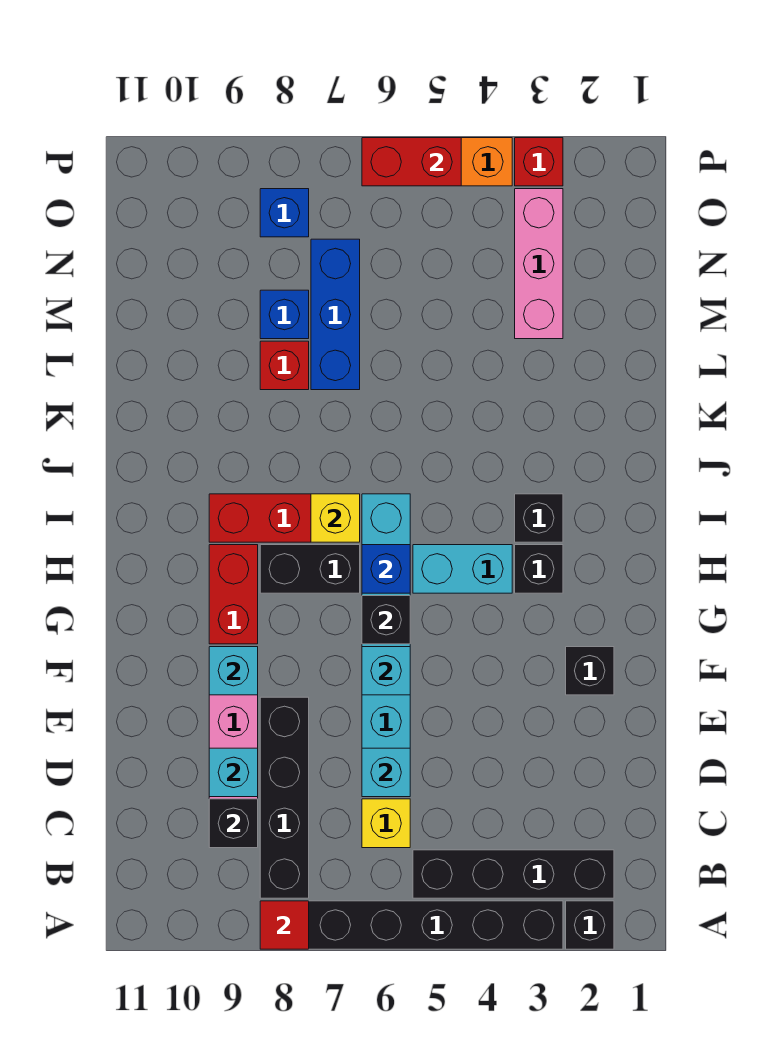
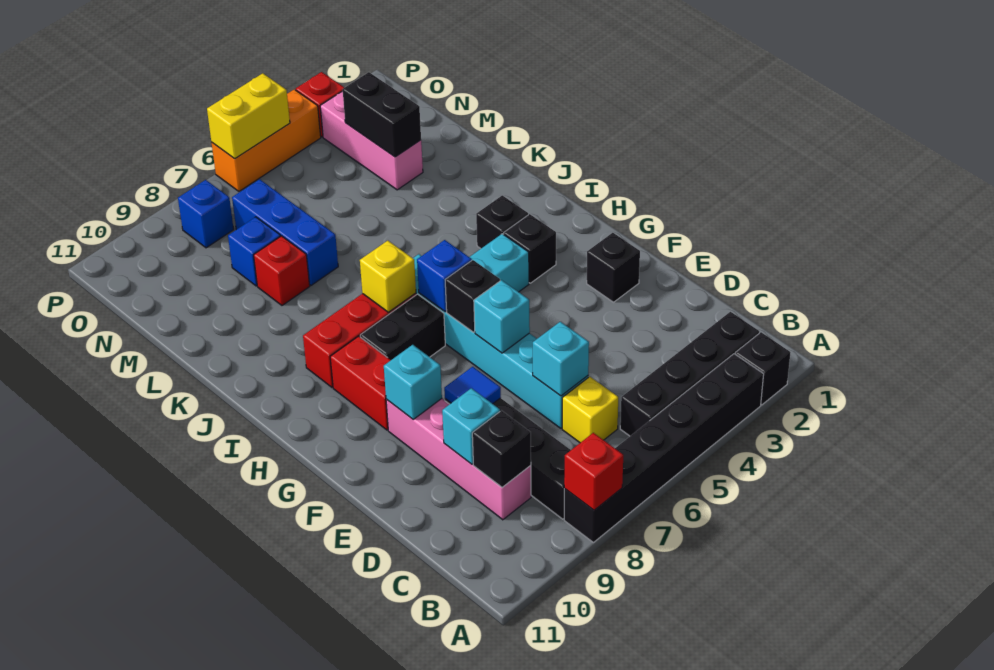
red tile A8 level 2 -> red brick A8 level 2
none -> blue tile E8 level 2
none -> black brick M3:N3 level 2
red brick P5:P6 level 2 -> yellow brick P5:P6 level 2

